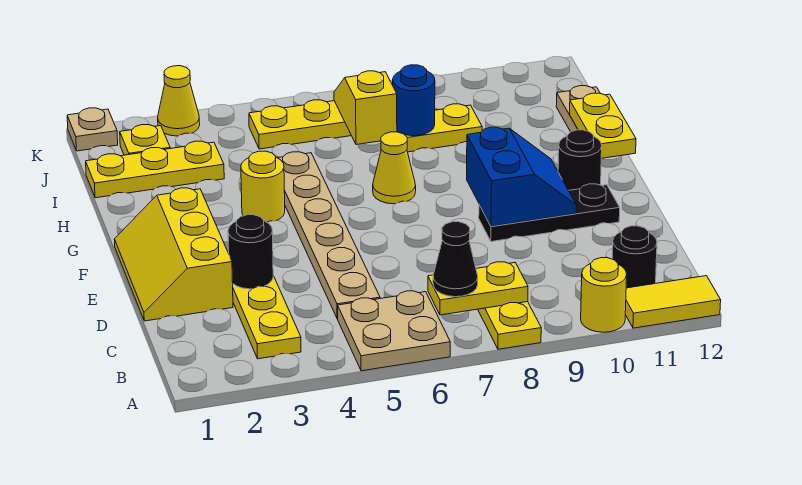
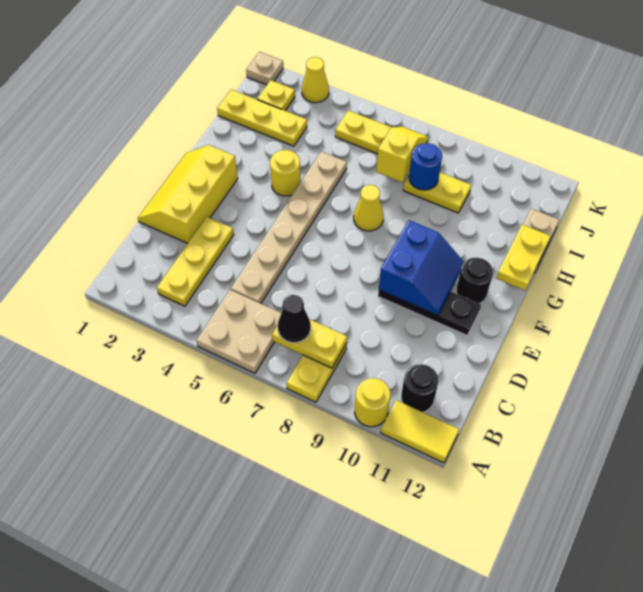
black round brick D3 level 2 -> none

